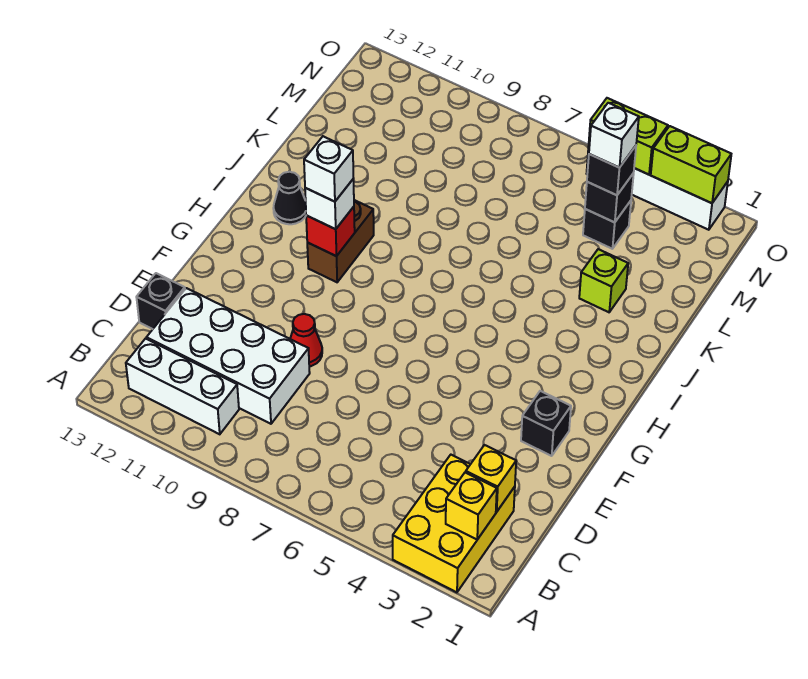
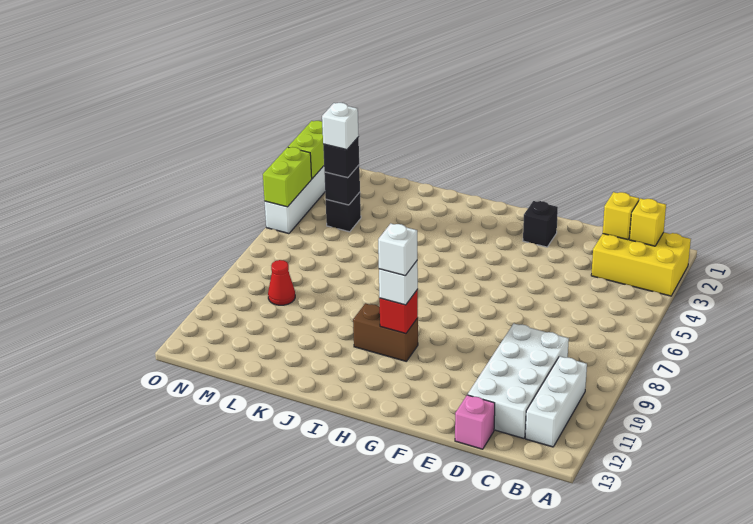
black brick D13 level 1 -> pink brick D13 level 1
red cone E9 level 1 -> red cone M9 level 1
black cone I12 level 1 -> none
lime brick K3 level 1 -> none

